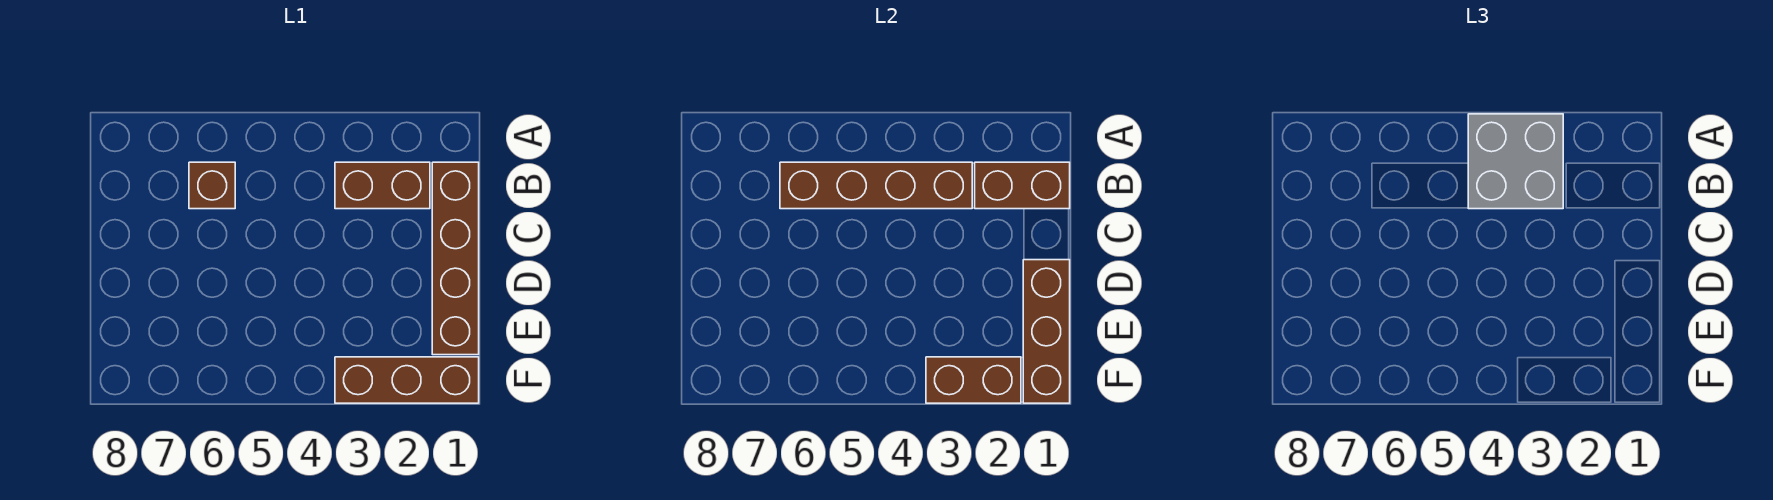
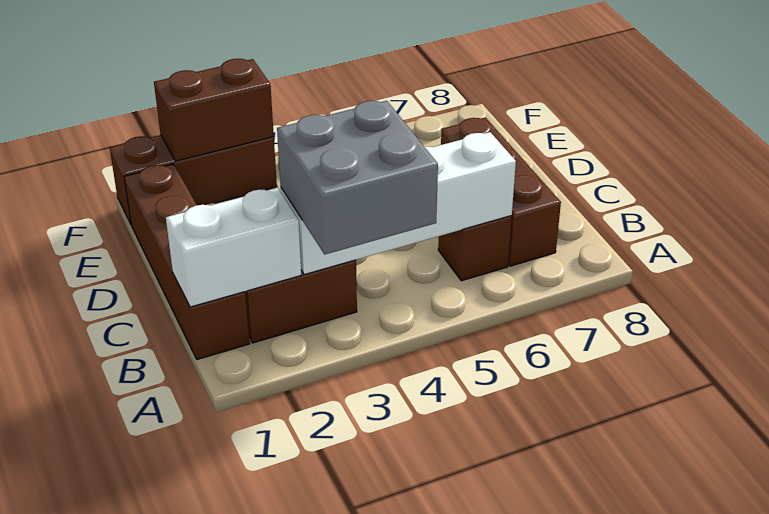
brown brick B1:B2 level 2 -> white brick B1:B2 level 2
brown brick B3:B6 level 2 -> white brick B3:B6 level 2
brown brick D1:F1 level 2 -> brown brick B7:D7 level 1

